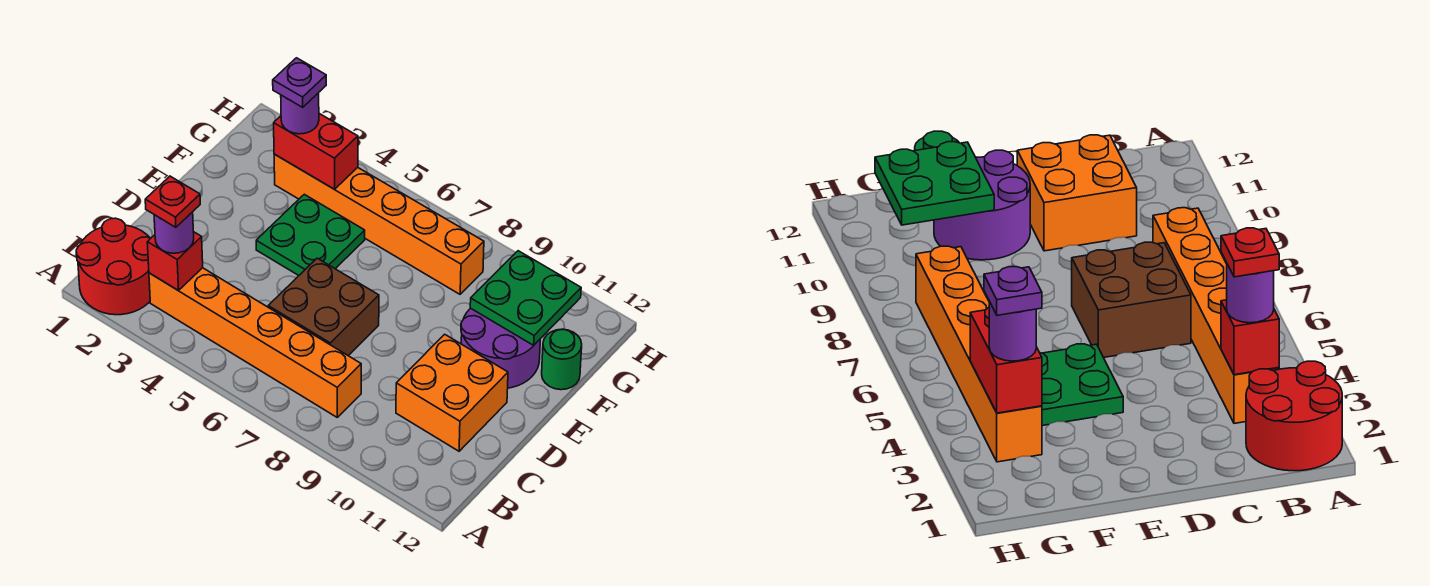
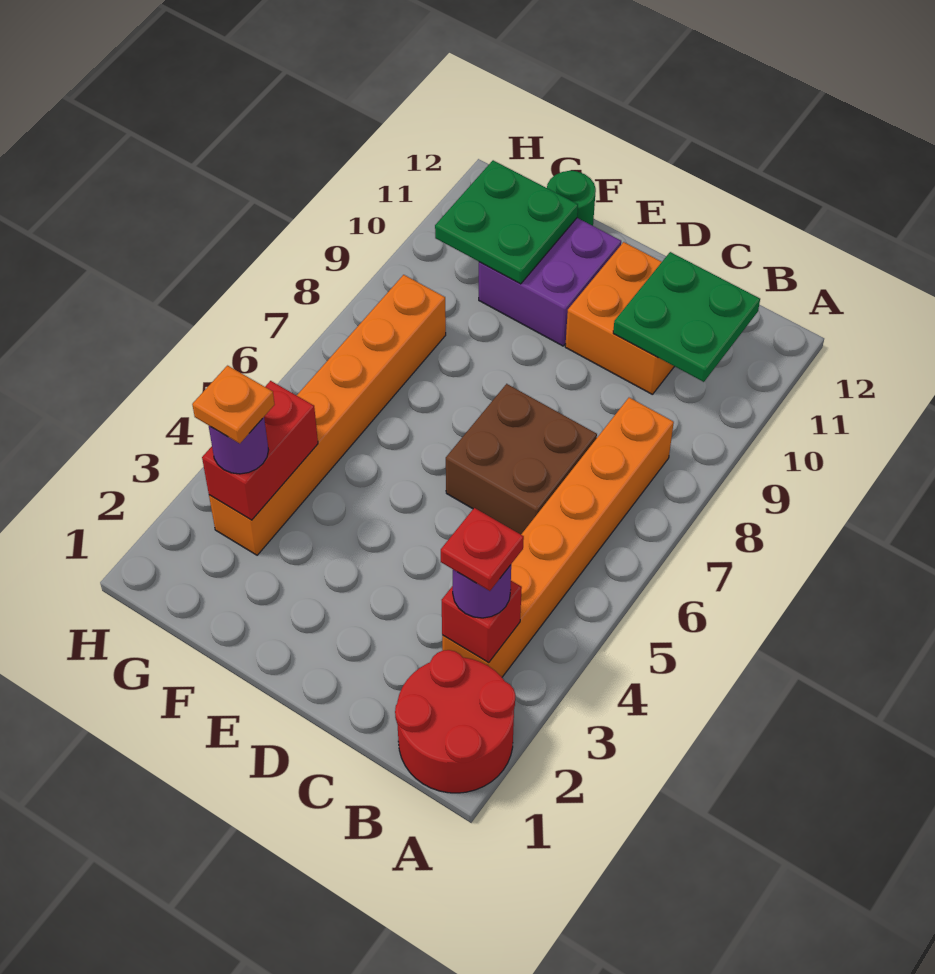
green plate E4:F5 level 1 -> green plate B10:C11 level 2
purple round brick E10:F11 level 1 -> purple brick E10:F11 level 1
purple plate G3 level 4 -> orange plate G3 level 4

